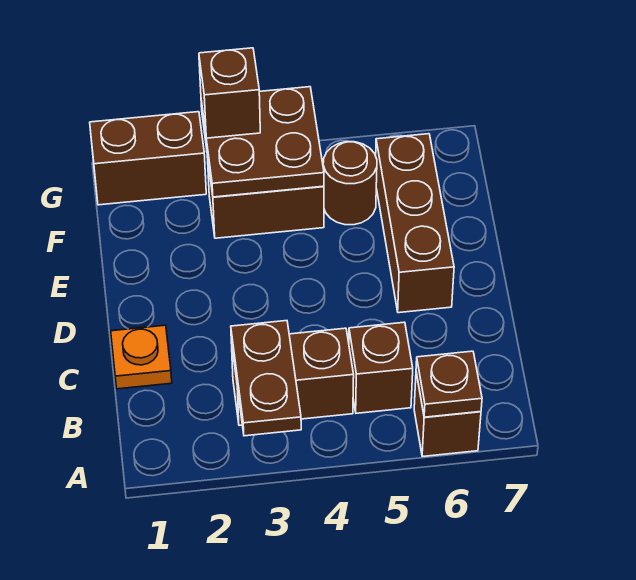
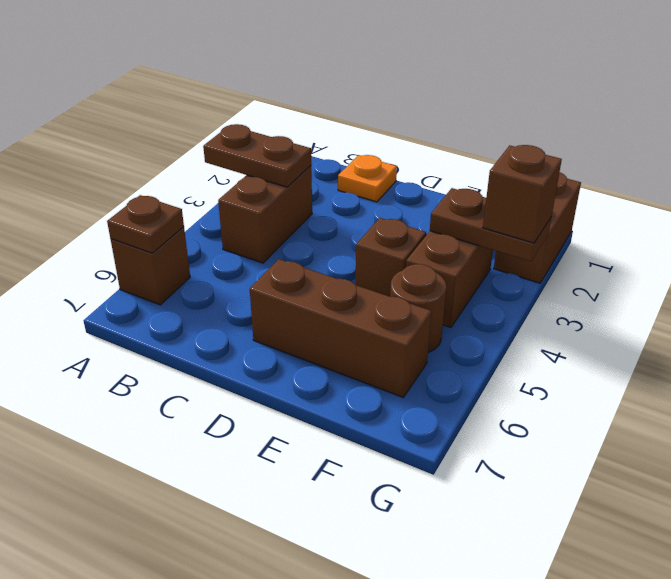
brown brick B5 level 1 -> brown brick E4 level 1
brown plate F3:G4 level 2 -> brown plate F3:G3 level 2

